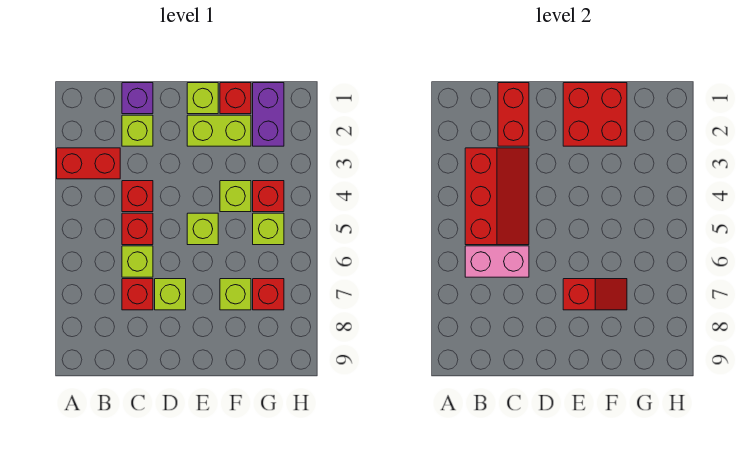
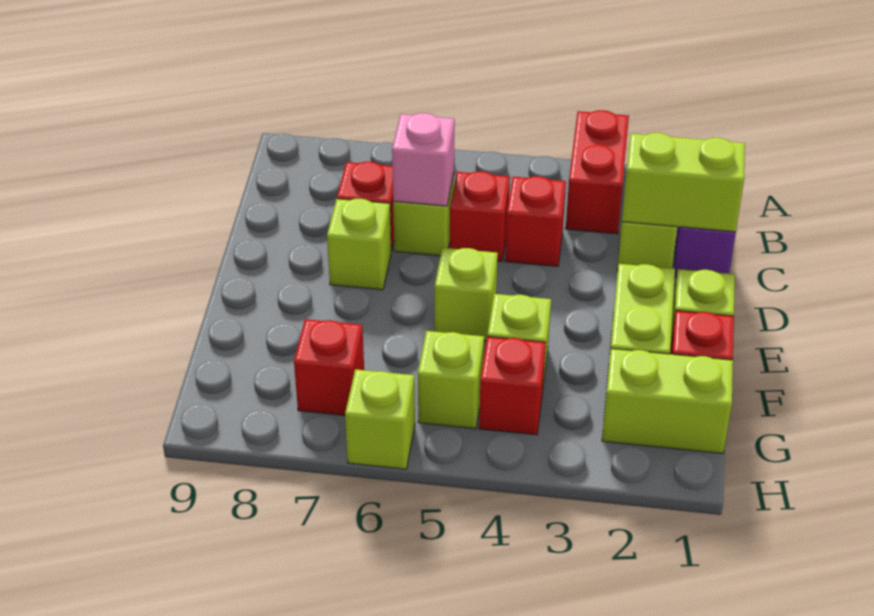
red slope B3:C5 level 2 top B -> none
pink brick B6:C6 level 2 -> pink brick C6 level 2
red brick C1:C2 level 2 -> lime brick C1:C2 level 2
red brick E1:F2 level 2 -> none
red slope E7:F7 level 2 top E -> none
lime brick F7 level 1 -> lime brick H6 level 1
purple brick G1:G2 level 1 -> lime brick G1:G2 level 1

